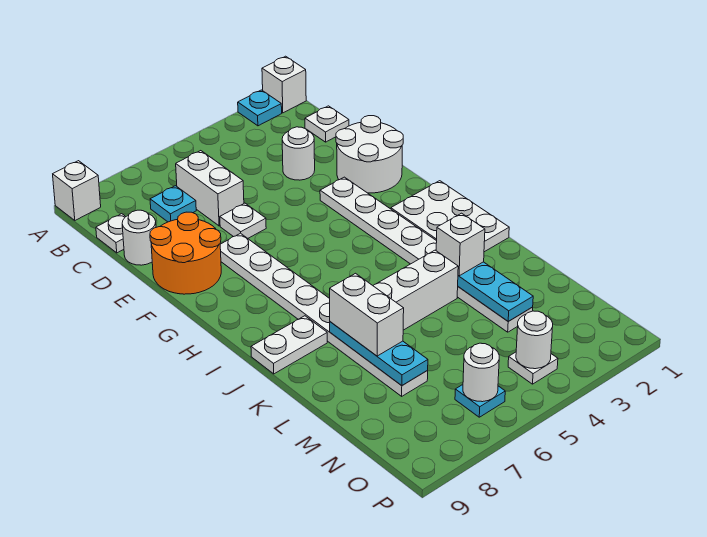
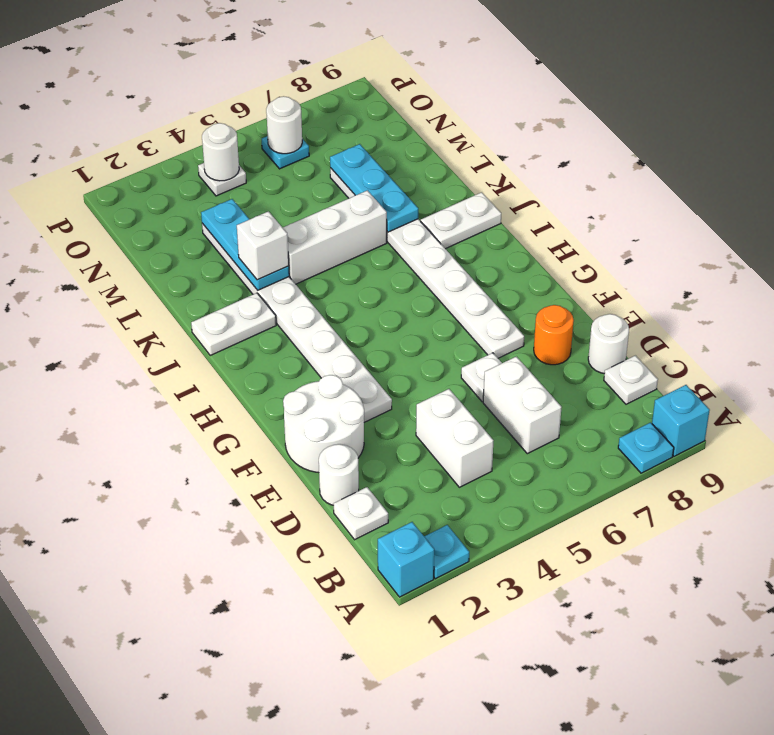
white brick A1 level 1 -> cyan brick A1 level 1
white brick A9 level 1 -> cyan brick A9 level 1
cyan plate C7 level 1 -> cyan plate A8 level 1
white round brick D3 level 1 -> white round brick D1 level 1
orange round brick E8:F9 level 1 -> orange round brick E8 level 1
white plate H1:J2 level 1 -> white plate J1:J2 level 1
white brick K7:L7 level 3 -> white brick C4:D4 level 1

